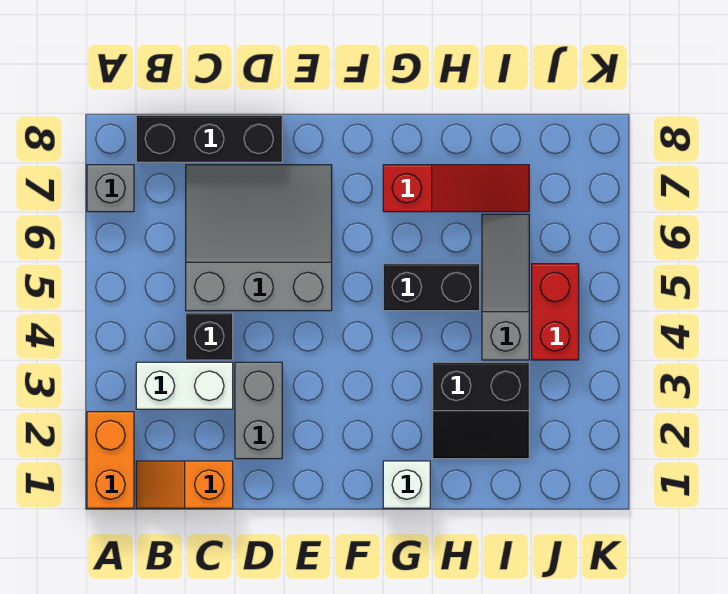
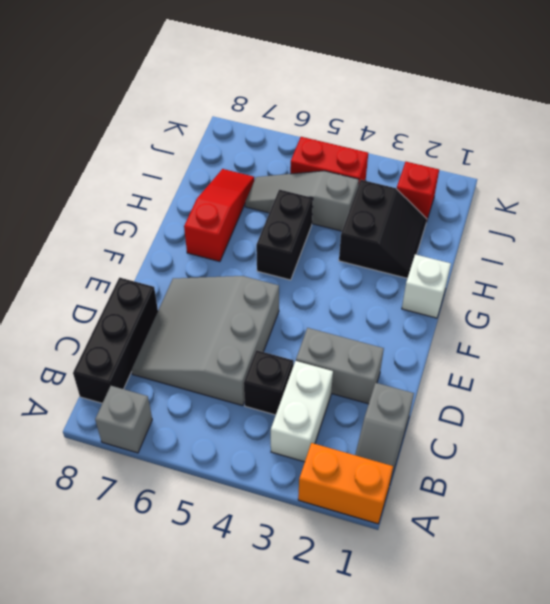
orange slope B1:C1 level 1 top C -> grey slope B1:C1 level 1 top C
none -> red brick J2 level 1

